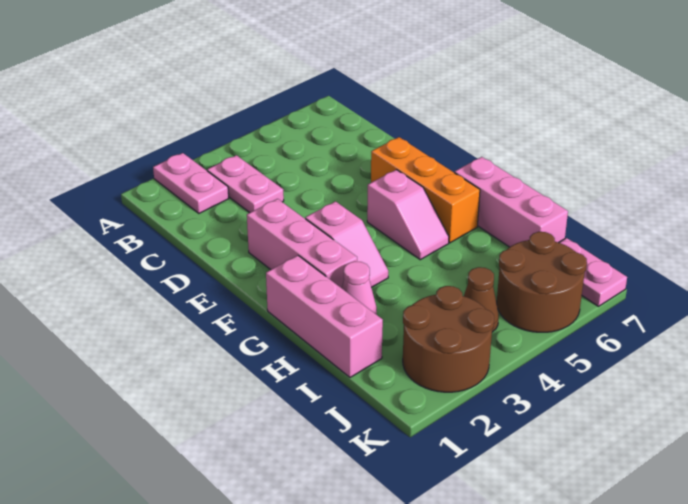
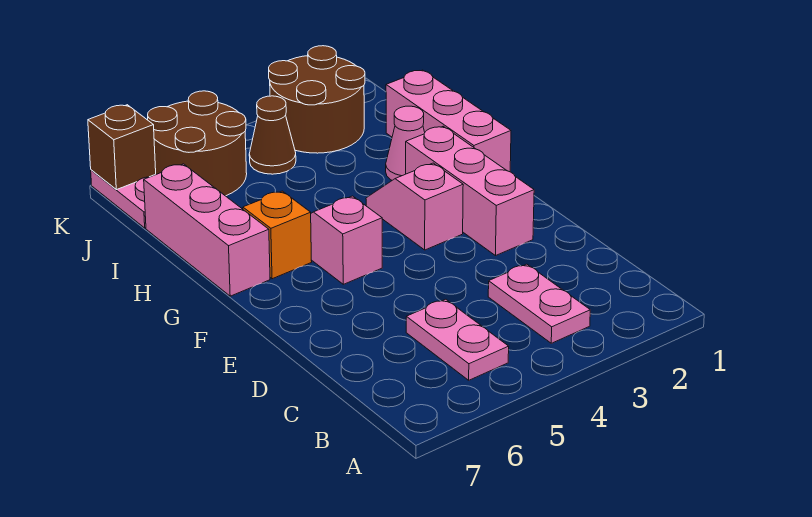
pink plate A2:B2 level 1 -> pink plate B5:C5 level 1
orange brick E6:G6 level 1 -> orange brick G6 level 1
none -> brown brick K7 level 2

